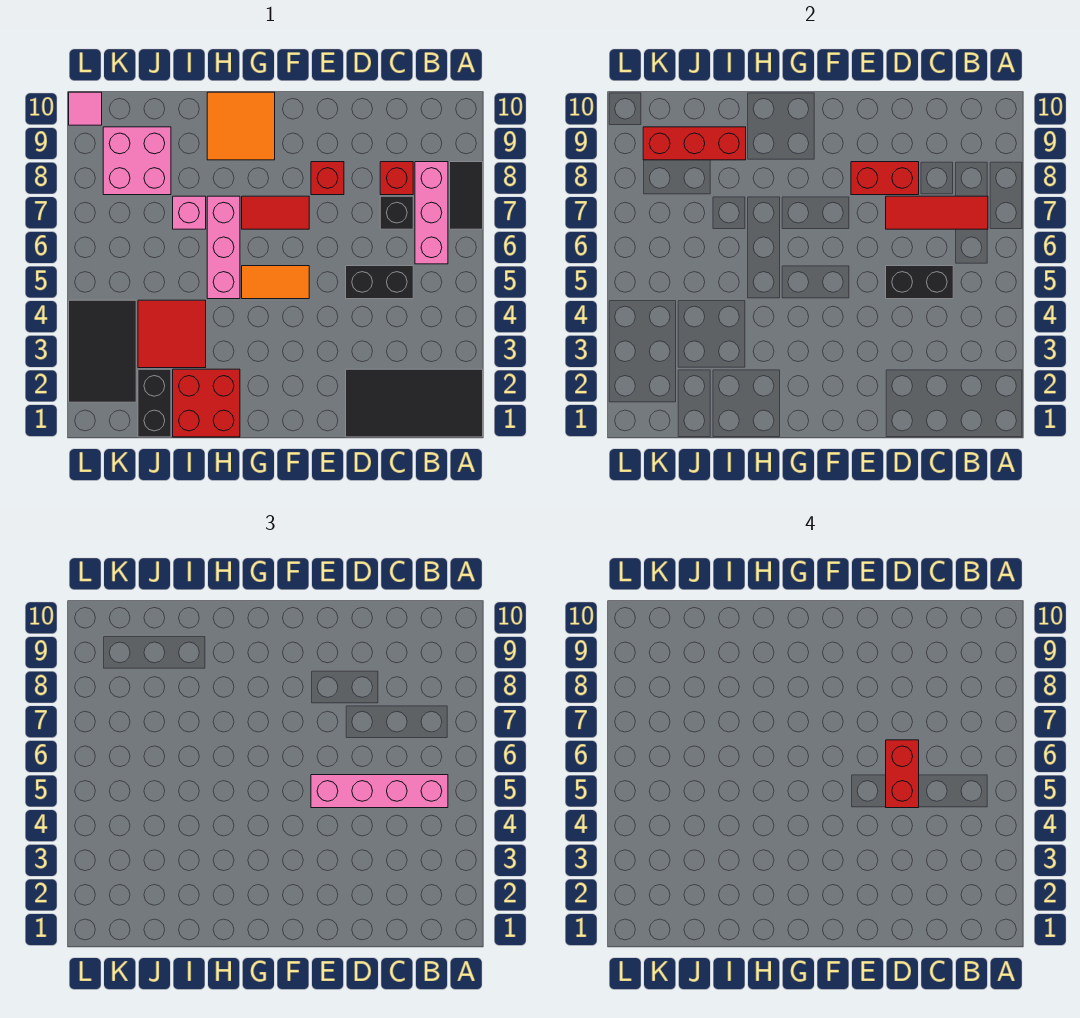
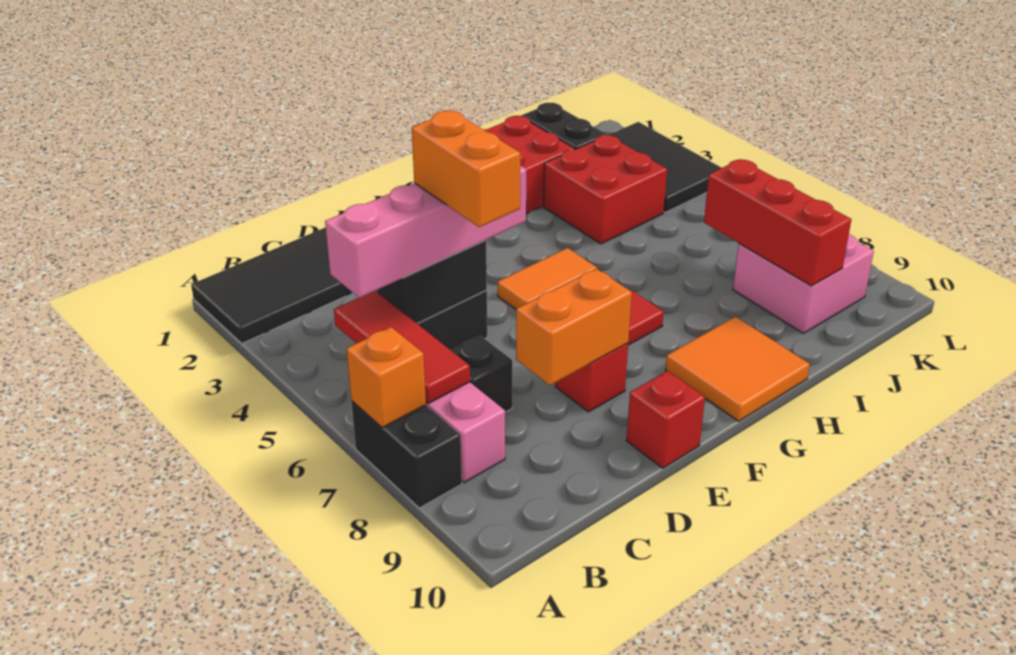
black tile A7:A8 level 1 -> black brick A7:A8 level 1
none -> orange brick A7 level 2
red tile B7:D7 level 2 -> red tile B5:B7 level 2
red brick C8 level 1 -> red brick E10 level 1
red brick D5:D6 level 4 -> orange brick D5:D6 level 4
red brick D8:E8 level 2 -> orange brick D8:E8 level 2
pink brick H5:H7 level 1 -> none
red tile I3:J4 level 1 -> red brick I3:J4 level 1
pink brick I7 level 1 -> none
red brick I9:K9 level 2 -> red brick J7:J9 level 2
pink tile L10 level 1 -> none

